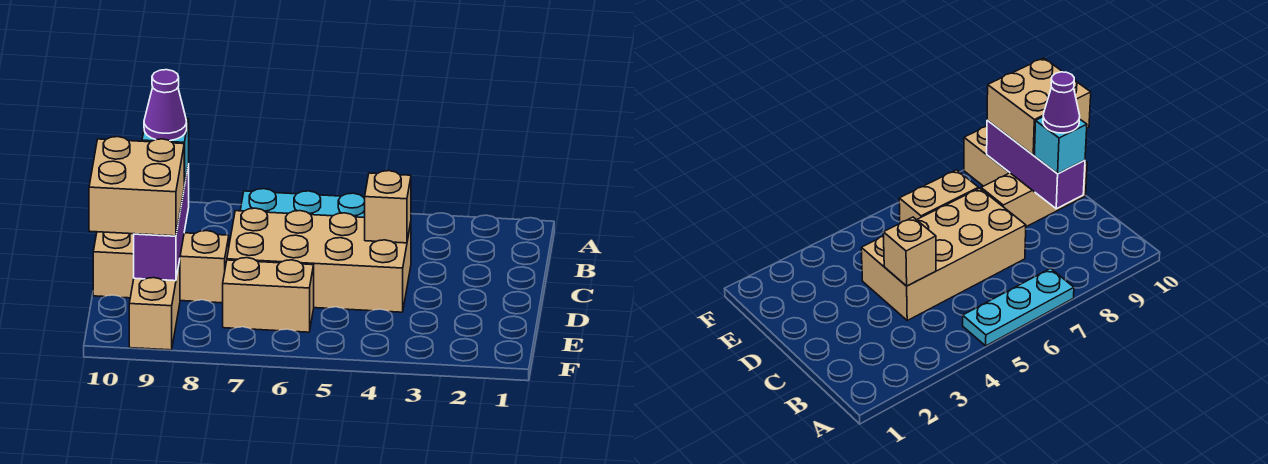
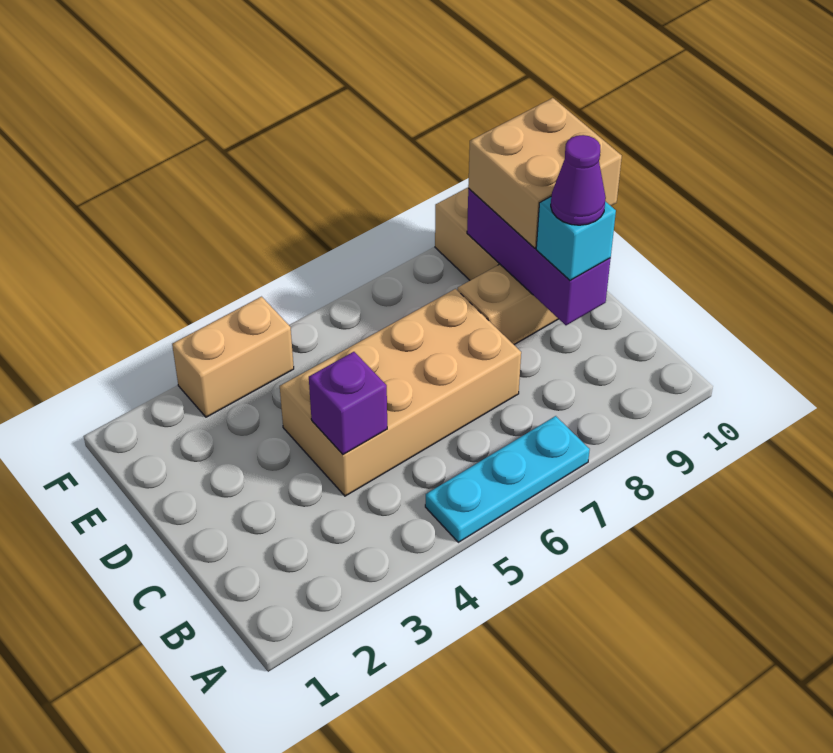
tan brick C4 level 2 -> purple brick C4 level 2
tan brick E6:E7 level 1 -> tan brick F3:F4 level 1

